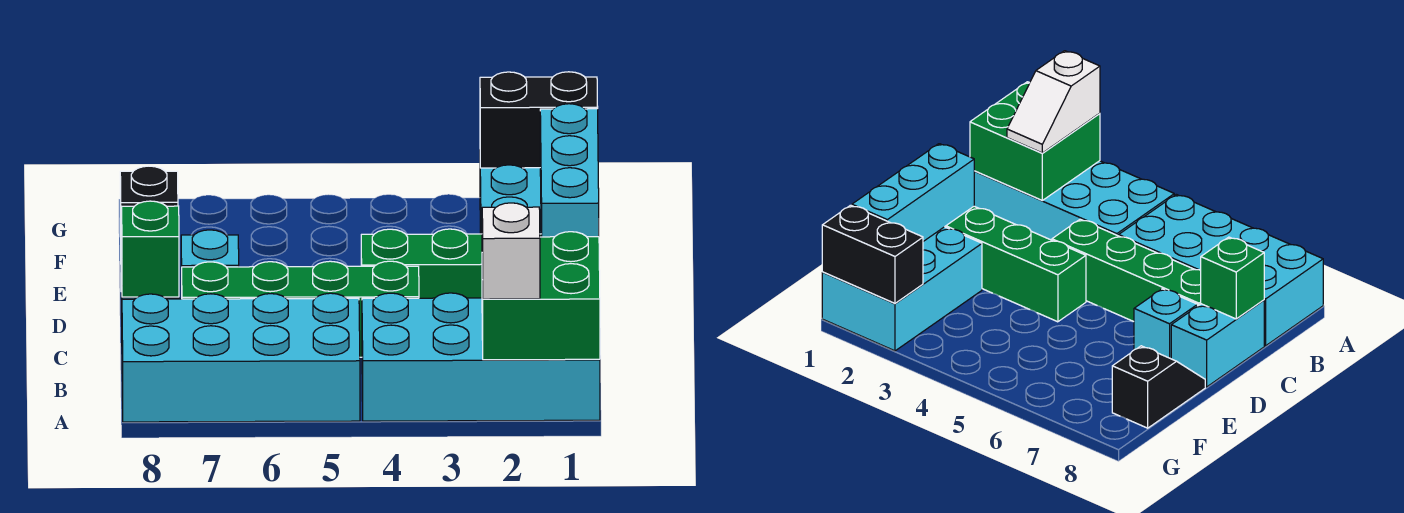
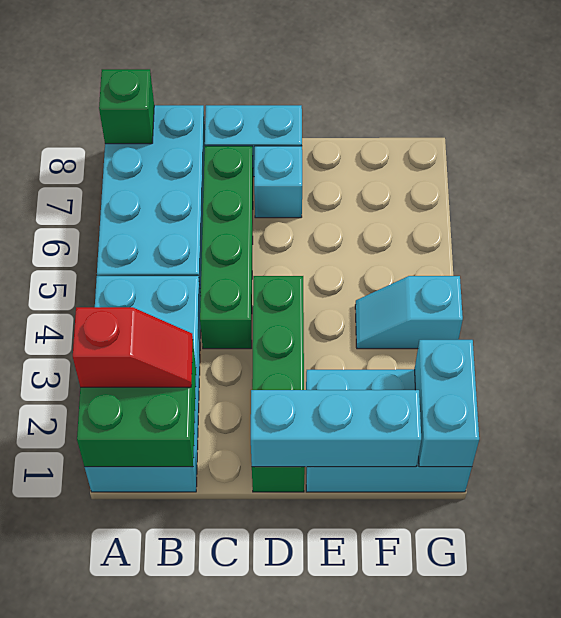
white slope A2:B2 level 3 top A -> red slope A2:B2 level 3 top A
green brick C8 level 2 -> green brick A8 level 2
black slope E8:F8 level 1 top F -> none
none -> cyan slope F4:G4 level 1 top G
black brick G1:G2 level 2 -> cyan brick G1:G2 level 2

